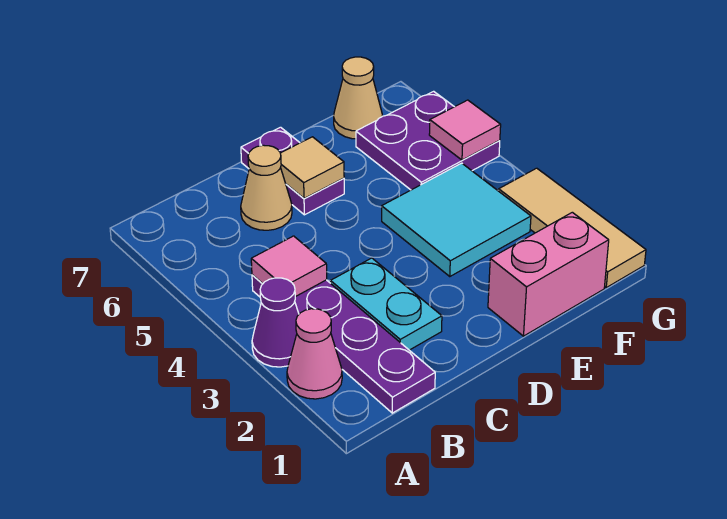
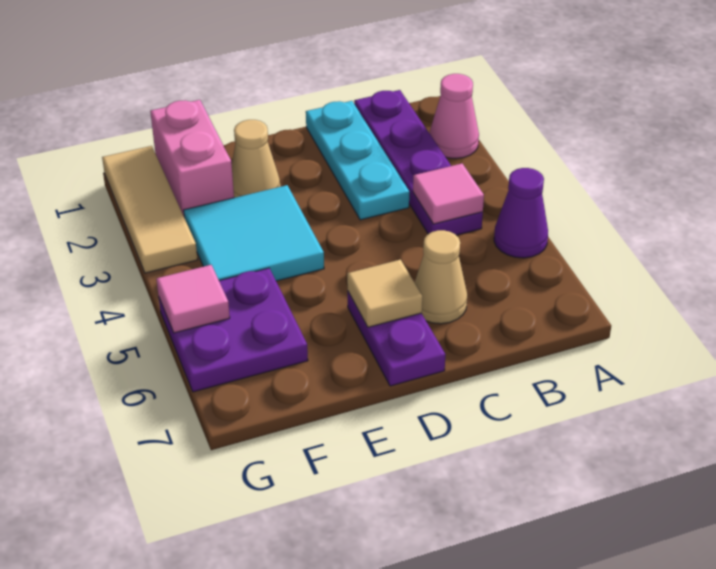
purple cone A3 level 1 -> purple cone A5 level 1
cyan plate C2:C3 level 1 -> cyan plate C1:C3 level 1
pink brick E1:F1 level 1 -> pink brick F1:F2 level 1
tan cone F7 level 1 -> tan cone E2 level 1

